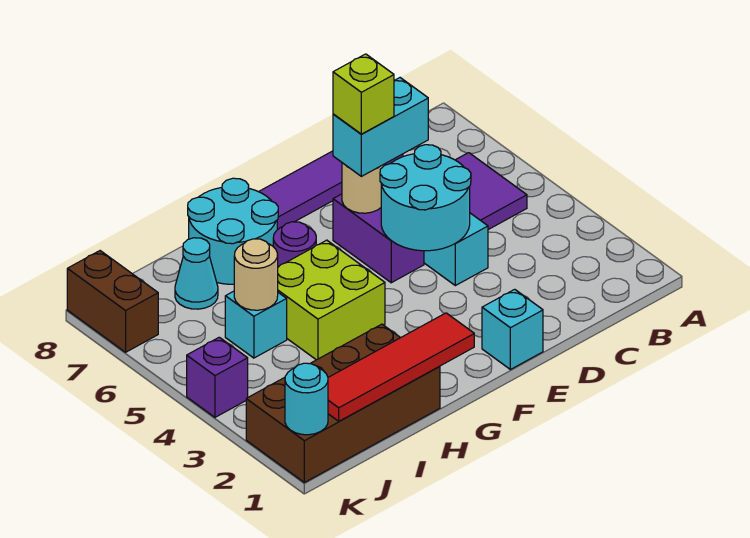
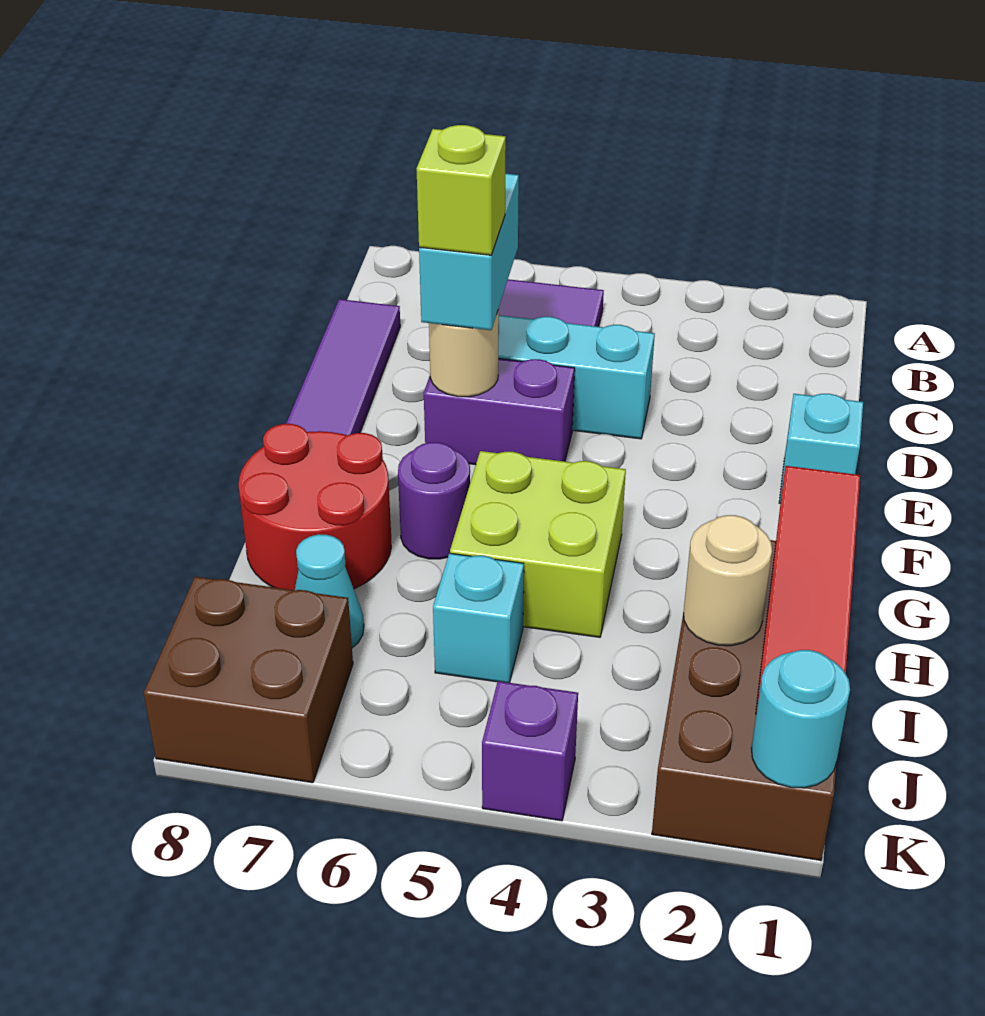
cyan round brick D4:E5 level 2 -> none
cyan round brick G7:H8 level 1 -> red round brick G7:H8 level 1
tan round brick I5 level 2 -> tan round brick I2 level 2
brown brick K7:K8 level 1 -> brown brick J7:K8 level 1

